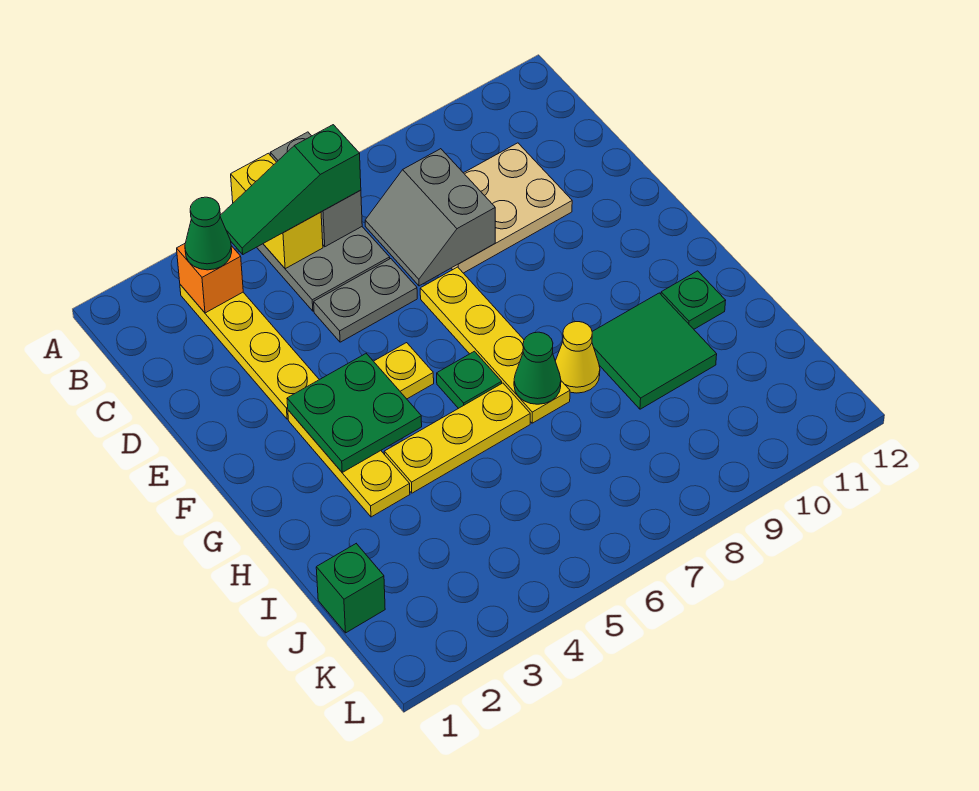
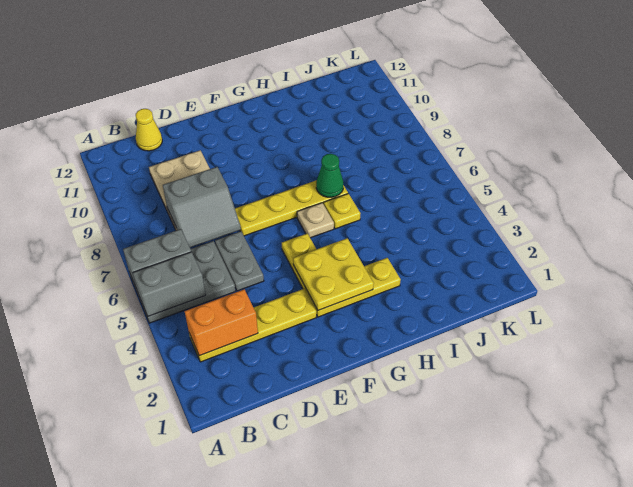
yellow brick A5:B5 level 2 -> grey brick A5:B5 level 2
orange brick B3 level 2 -> orange brick B3:C3 level 2
green cone B3 level 3 -> none
green slope B4:B6 level 3 top 6 -> none
green plate F3:G4 level 2 -> yellow plate F3:G4 level 2
green plate G6 level 1 -> tan plate G6 level 1
yellow plate H4:H6 level 1 -> yellow plate H6 level 1
yellow cone H8 level 1 -> yellow cone C12 level 1
green tile H9:I10 level 1 -> none
green plate H11 level 1 -> none
green brick J1 level 1 -> none

